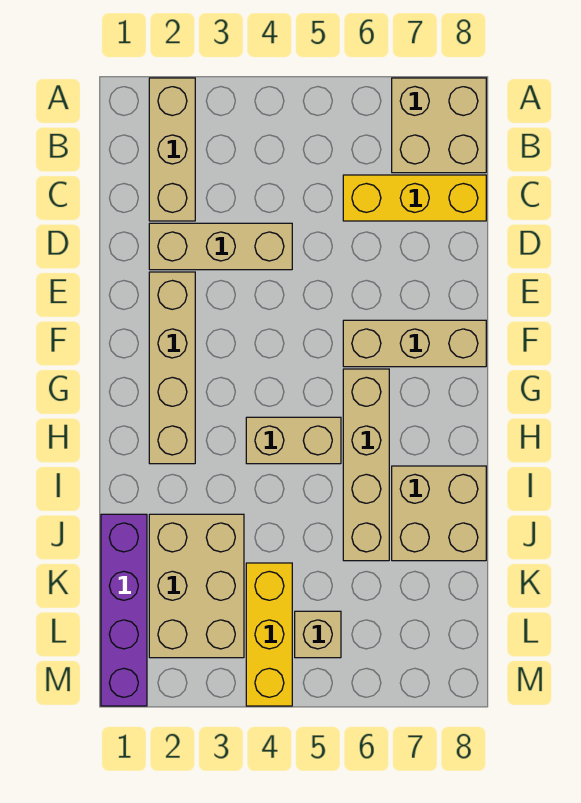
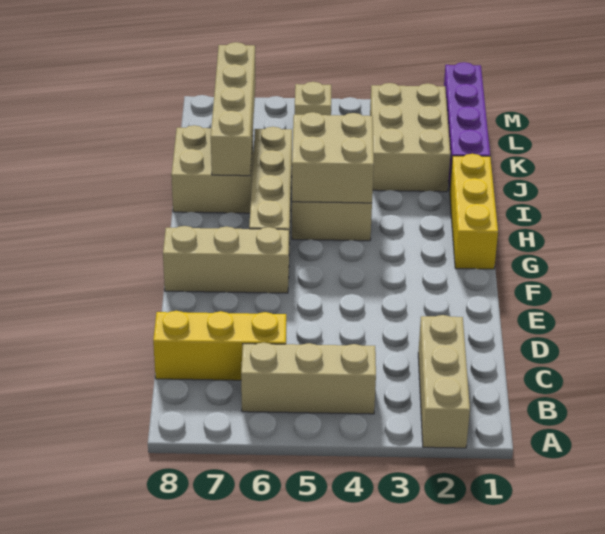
tan brick A7:B8 level 1 -> tan brick H4:I5 level 2
tan brick D2:D4 level 1 -> tan brick B4:B6 level 1
tan brick E2:H2 level 1 -> tan brick I7:L7 level 2
yellow brick K4:M4 level 1 -> yellow brick G1:I1 level 1

